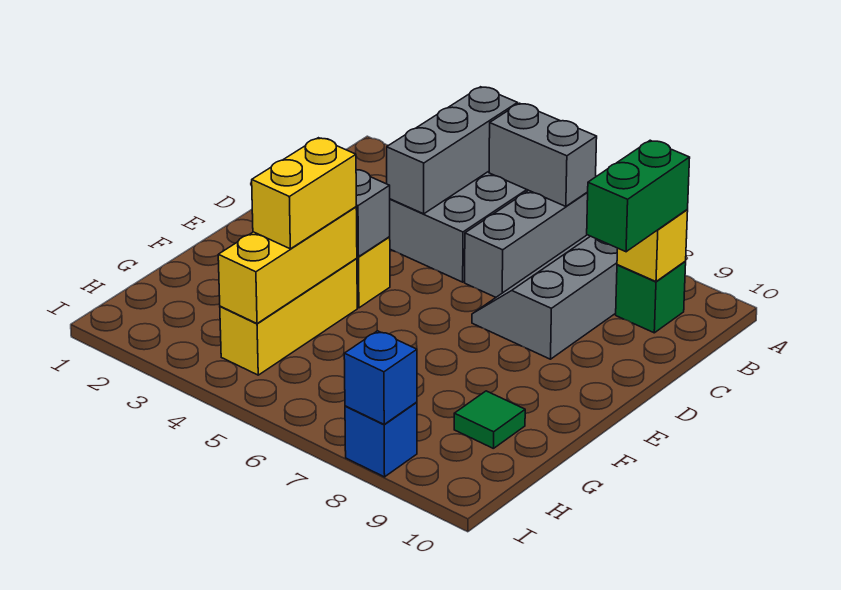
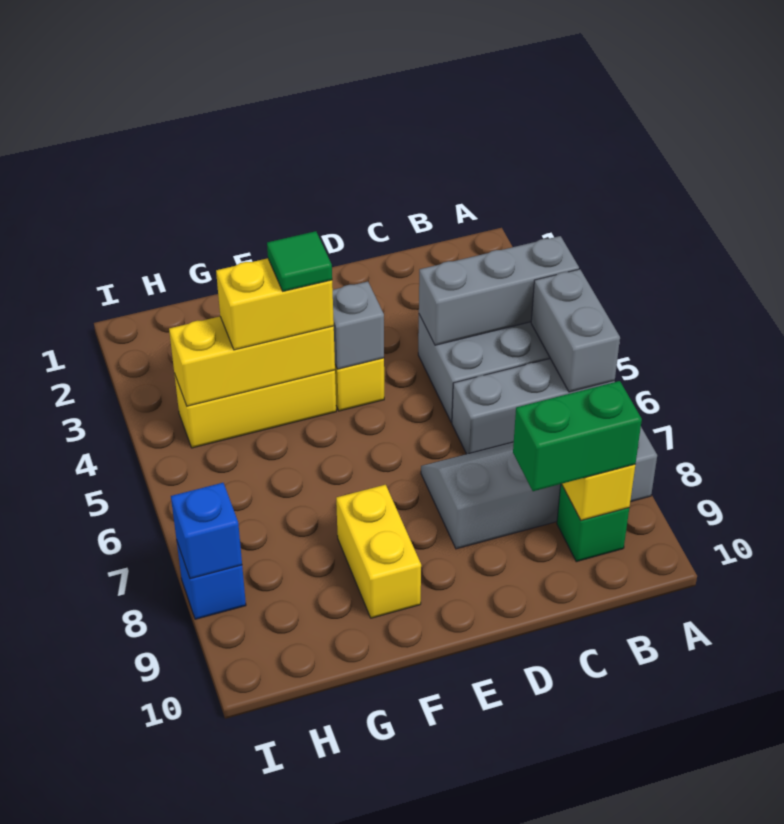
none -> yellow brick F8:F9 level 1
green tile G9 level 1 -> green tile F4 level 4

